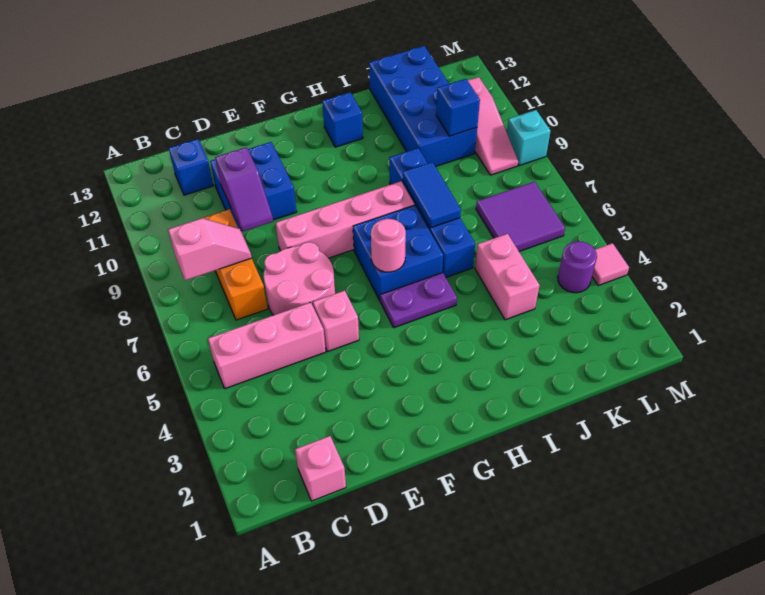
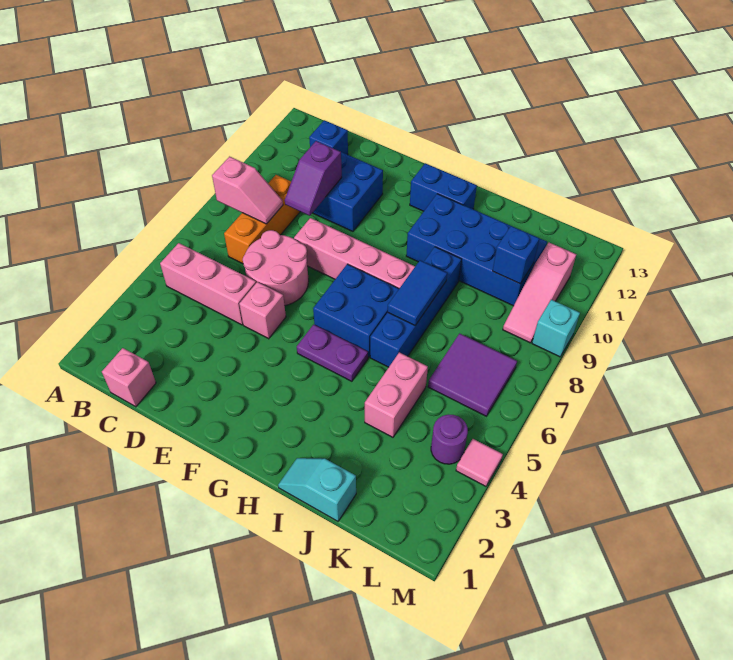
pink round brick G6 level 2 -> none
blue brick H12 level 1 -> blue brick G12:H12 level 1
none -> cyan slope I1:J1 level 1 top J
blue brick J10:K13 level 1 -> blue brick H10:K11 level 1

